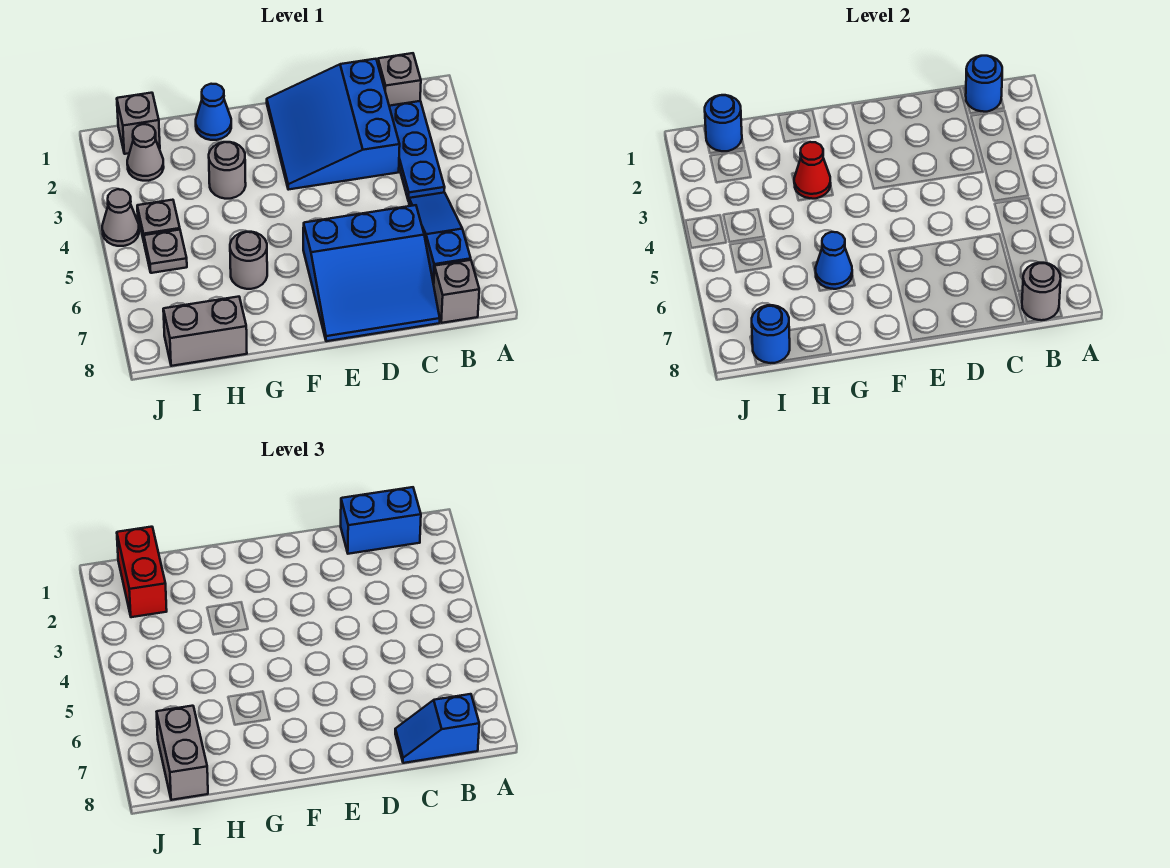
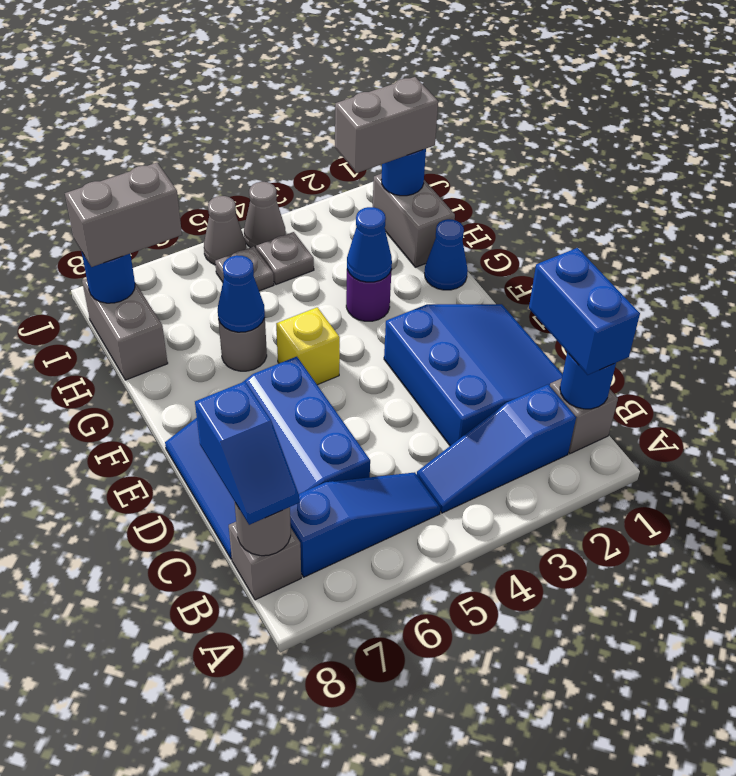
blue plate B2:B4 level 1 -> blue slope B2:B4 level 1 top 2
blue slope B8:C8 level 3 top B -> blue slope B8:C8 level 3 top C
blue slope C1:E3 level 1 top C -> blue slope C1:E3 level 1 top 3
none -> yellow brick F5 level 1
grey round brick G3 level 1 -> purple round brick G3 level 1
red cone G3 level 2 -> blue cone G3 level 2
grey brick I1 level 1 -> grey brick H1:I1 level 1
red brick I1:I2 level 3 -> grey brick I1:I2 level 3
grey cone I2 level 1 -> grey cone J5 level 1

